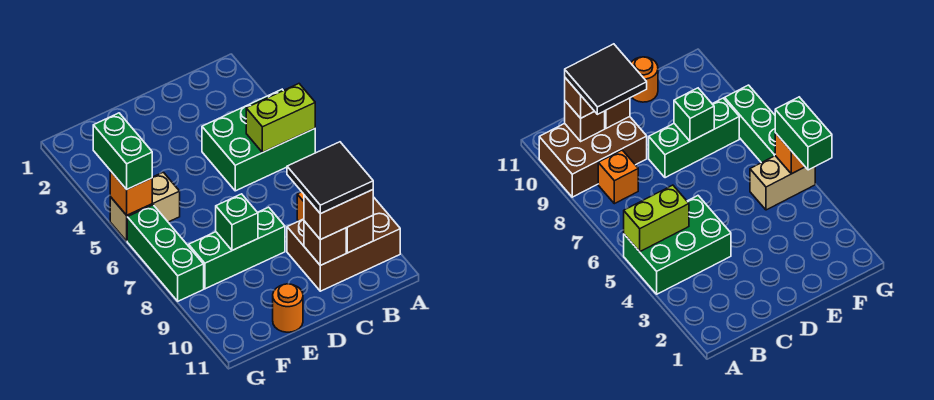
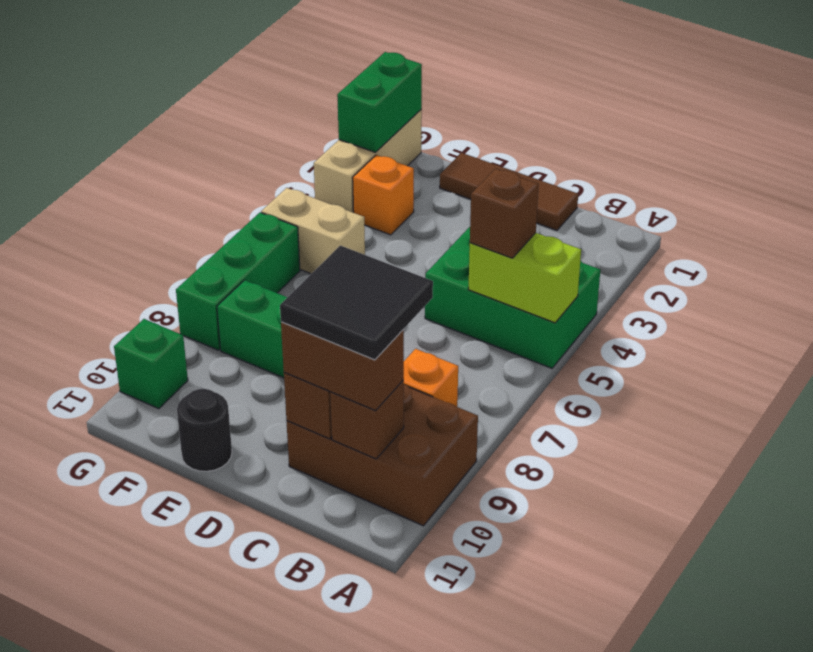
none -> brown brick B5 level 3
none -> brown tile C1:E1 level 1
green brick E8 level 2 -> green brick G10 level 1
orange round brick E11 level 1 -> black round brick E11 level 1
none -> tan brick G1:G3 level 1
green brick G4:G5 level 3 -> green brick G1:G2 level 2
orange brick G5 level 2 -> orange brick F3 level 1

